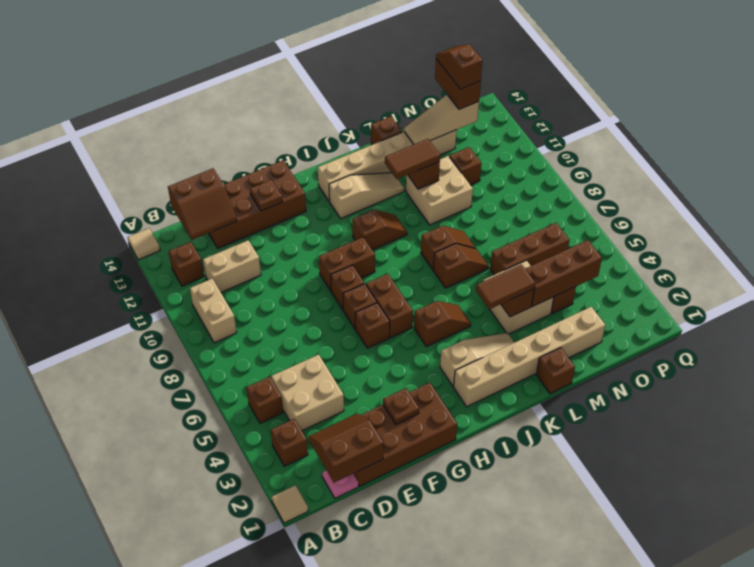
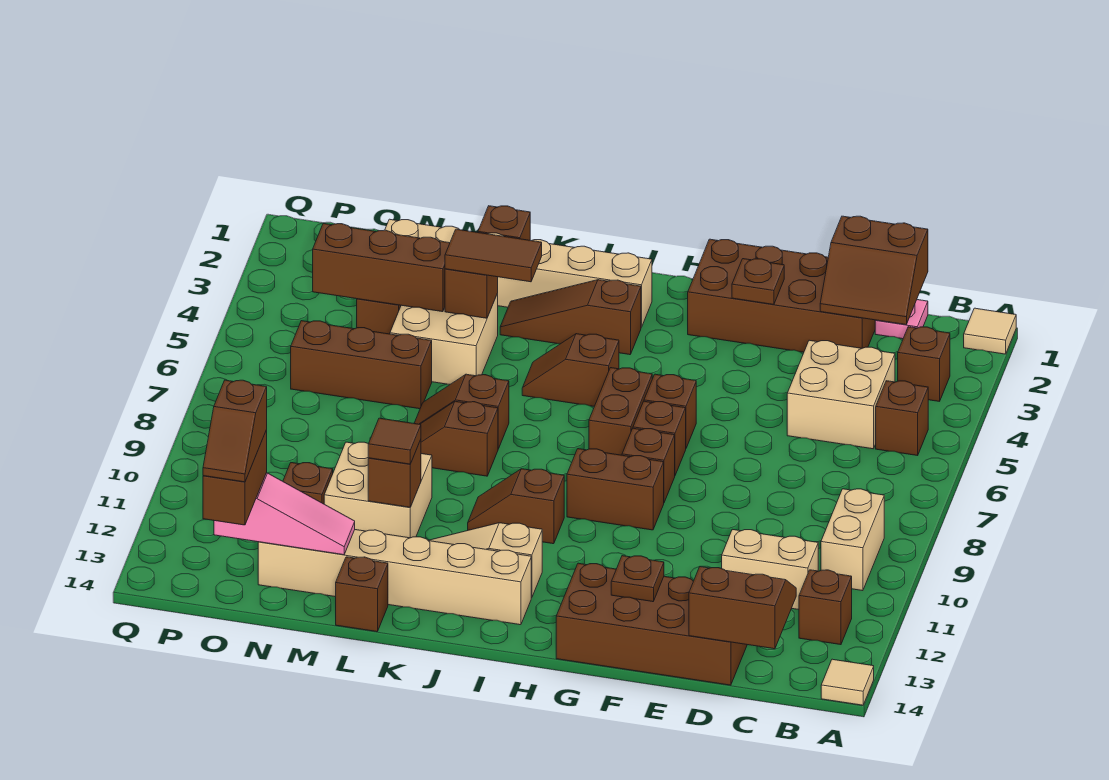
tan slope I3:K3 level 1 top I -> brown slope I3:K3 level 1 top I
brown tile K11:L11 level 3 -> brown tile L11 level 3
tan slope M13:O13 level 2 top O -> pink slope M13:O13 level 2 top O

